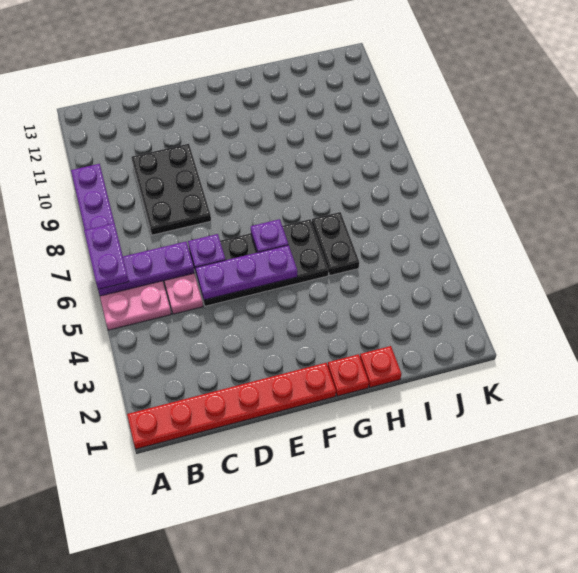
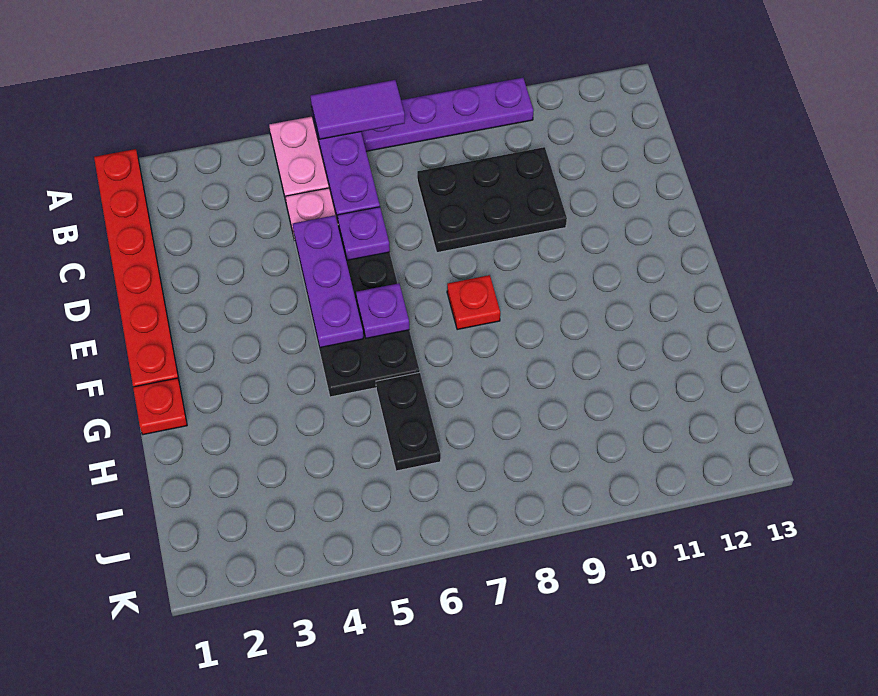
purple plate A6:A7 level 3 -> purple tile A6:A7 level 3
red plate H1 level 1 -> red plate F8 level 1
black plate H5:H6 level 1 -> black plate H6:I6 level 1

